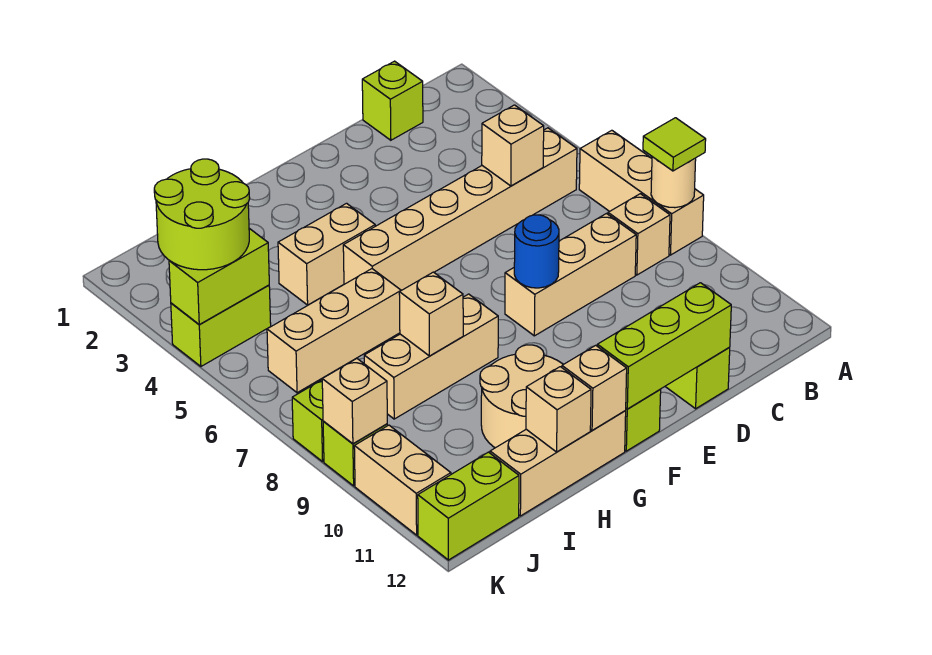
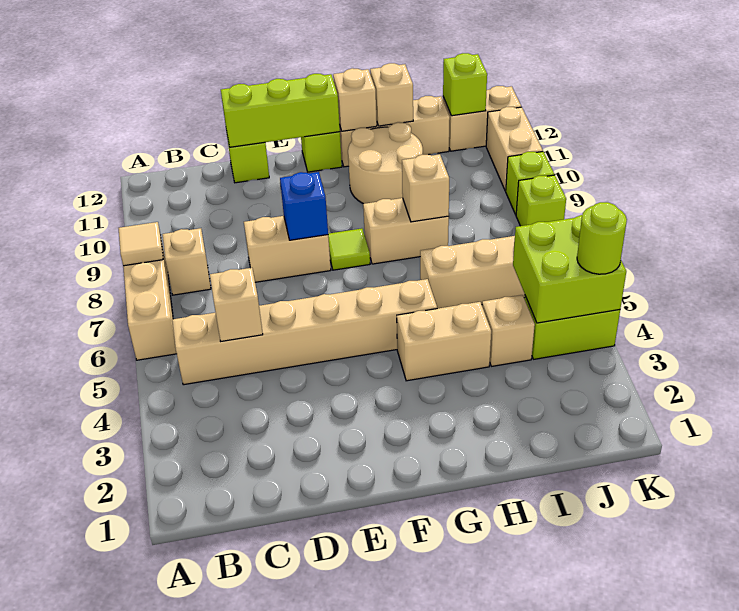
tan round brick A8 level 2 -> tan tile A8 level 2
lime tile A8 level 3 -> lime tile F8 level 1
lime brick C1 level 1 -> lime brick J12 level 2
tan brick C8:E8 level 1 -> tan brick D8:E8 level 1
blue round brick E8 level 2 -> blue brick E8 level 2
tan brick G8:I8 level 1 -> tan brick G8:H8 level 1
lime round brick J3:K4 level 3 -> lime round brick K4 level 3
lime brick J4:K4 level 2 -> lime brick J4:K5 level 2
lime brick J12:K12 level 1 -> tan brick J12:K12 level 1
tan brick K9 level 2 -> tan brick I4 level 1

